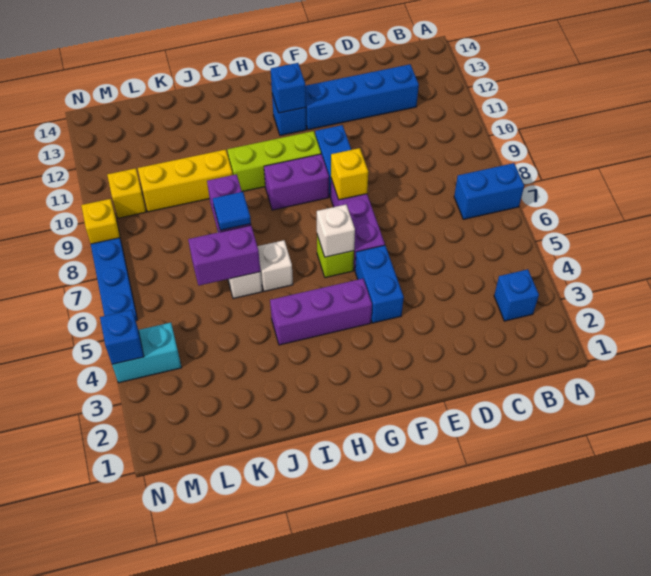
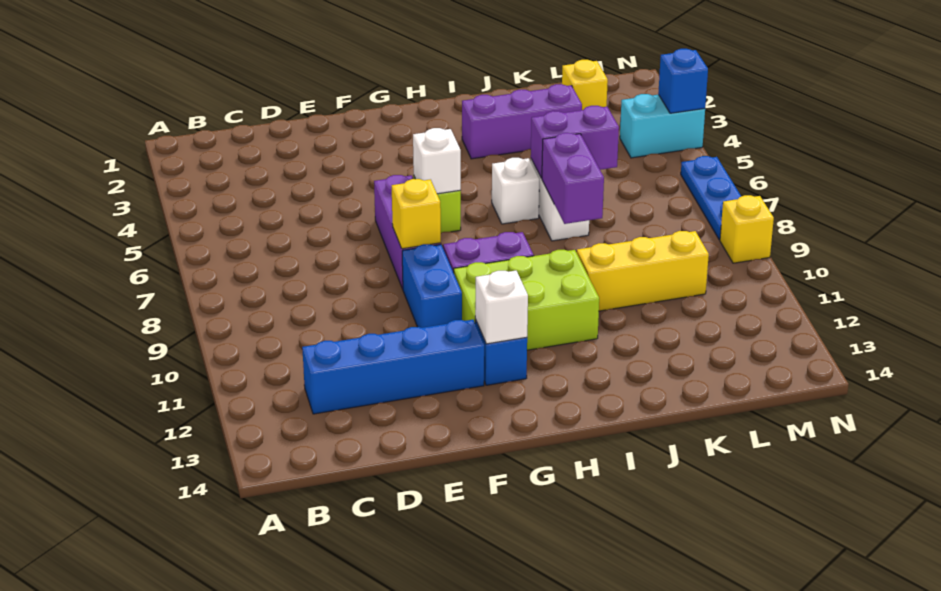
blue brick A7:B7 level 1 -> none
blue brick B3 level 1 -> none
blue brick F4:F5 level 1 -> none
purple brick G4:I4 level 1 -> purple brick I3:K3 level 1
lime brick G10:I10 level 1 -> lime brick G10:I11 level 1
blue brick G12 level 2 -> white brick G12 level 2
blue tile J7 level 3 -> none
yellow brick M10 level 1 -> yellow brick L2 level 1

